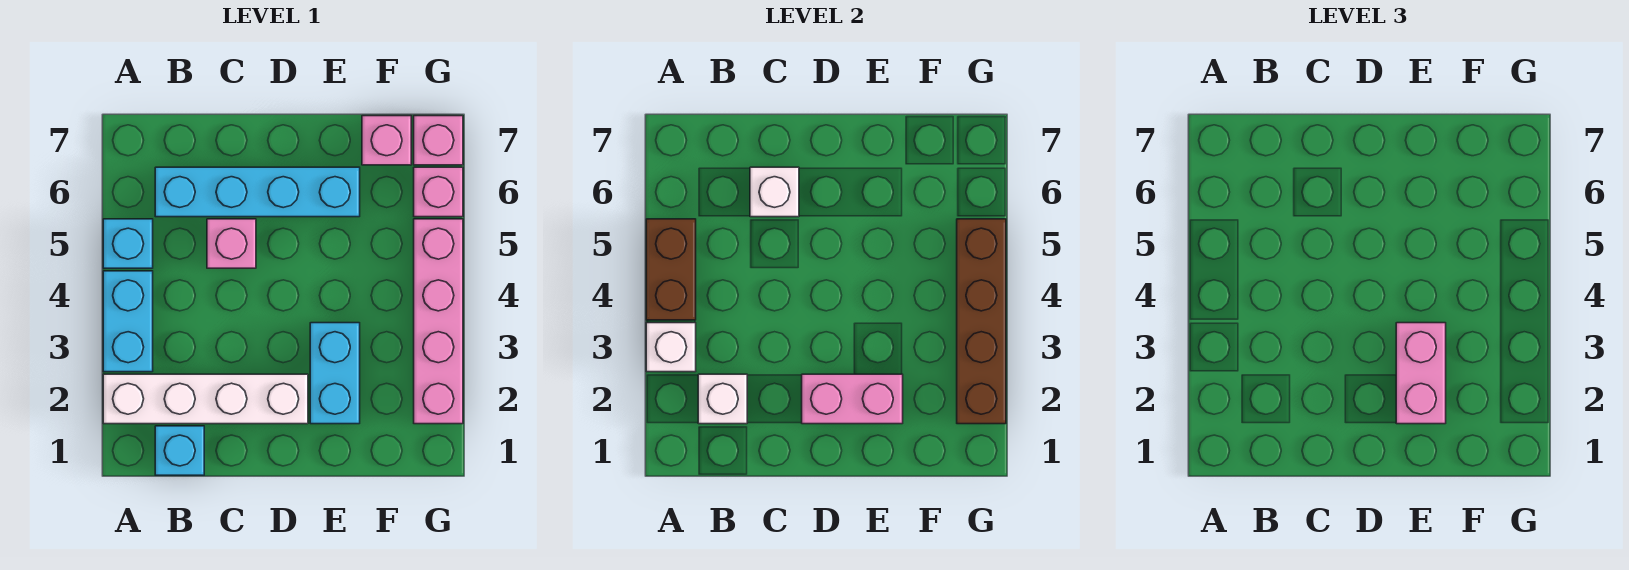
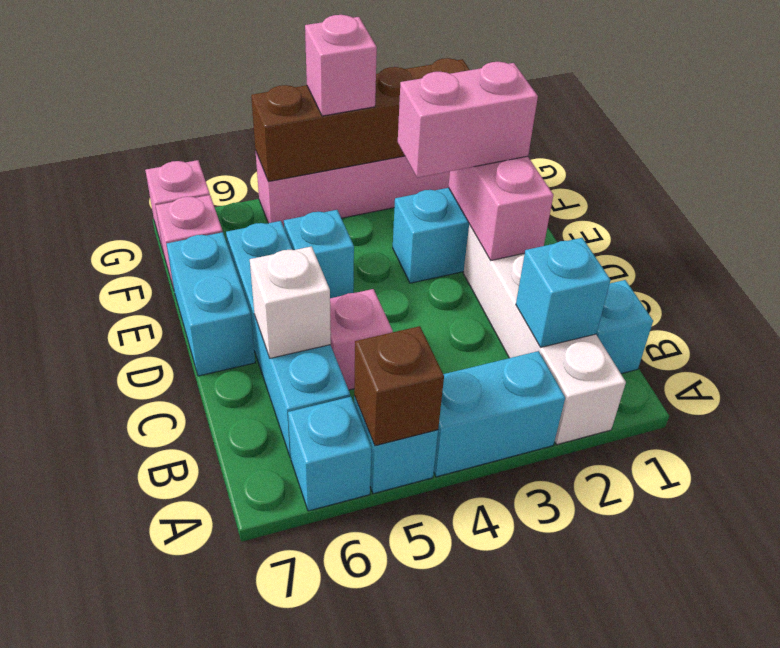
white brick A3 level 2 -> none
brown brick A4:A5 level 2 -> brown brick A5 level 2
none -> cyan brick A6 level 1
white brick B2 level 2 -> cyan brick B2 level 2
none -> cyan brick D7:E7 level 1
none -> cyan brick E5 level 1
pink brick G6 level 1 -> pink brick G4 level 3

